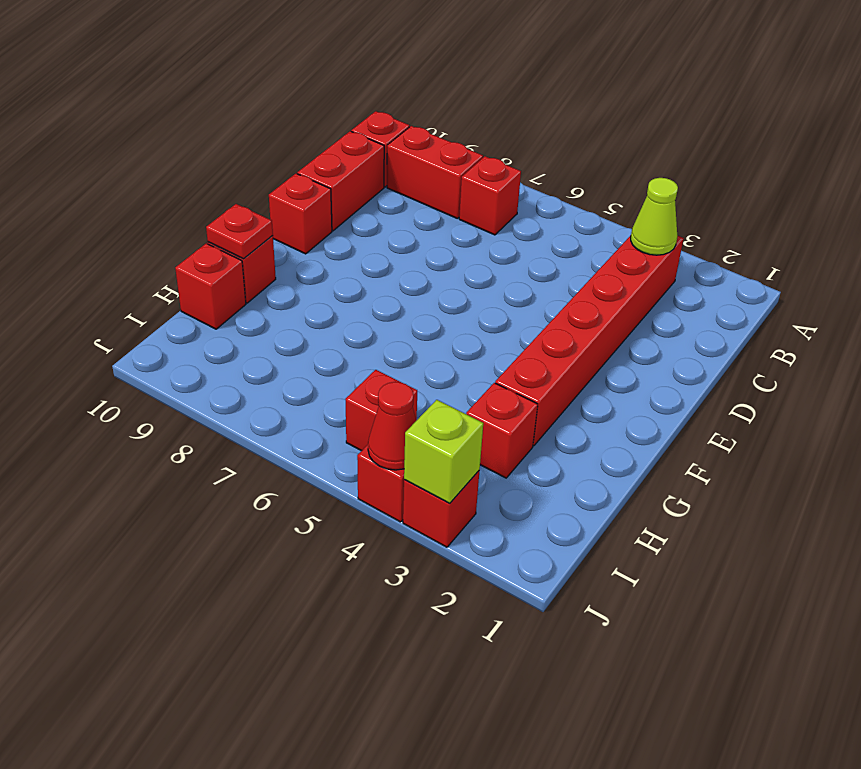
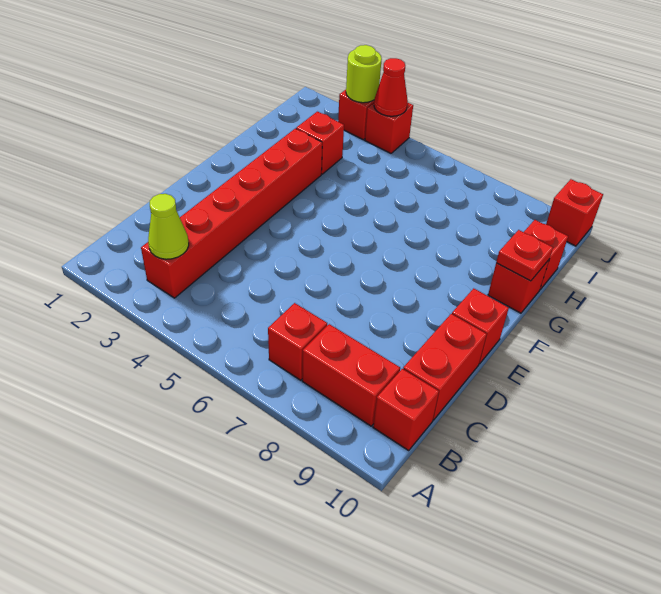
red brick I5 level 1 -> red brick J10 level 1
lime brick J3 level 2 -> lime round brick J3 level 2

